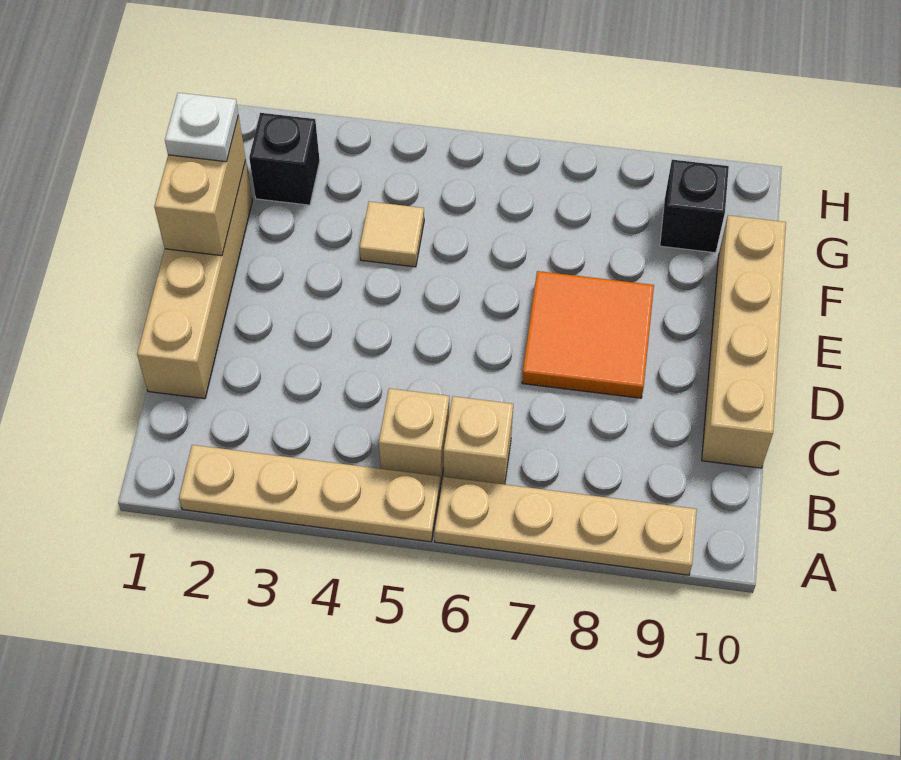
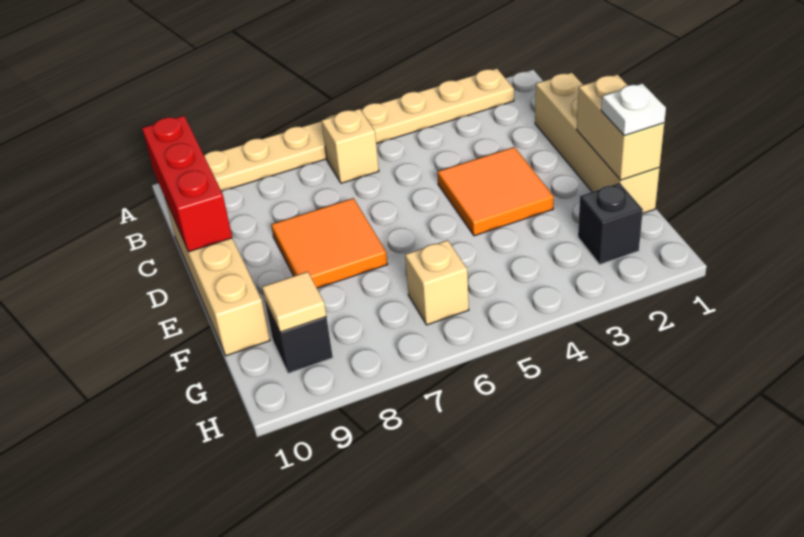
tan brick B5 level 1 -> tan brick G6 level 1
none -> red brick B10:D10 level 2
none -> orange tile D3:E4 level 1
tan tile F4 level 1 -> tan tile G9 level 2

